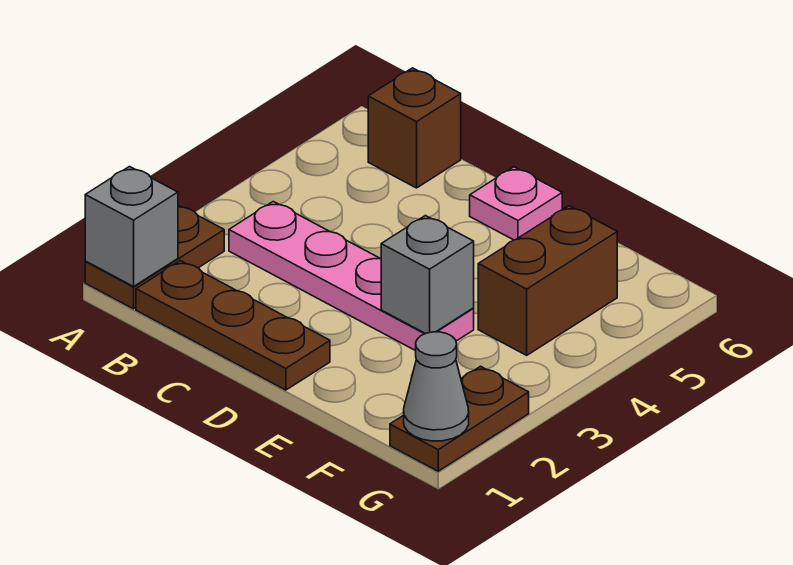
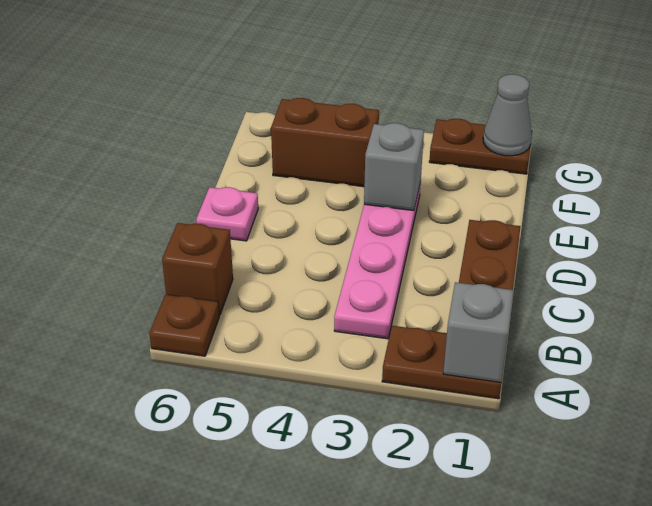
none -> brown plate A6 level 1

